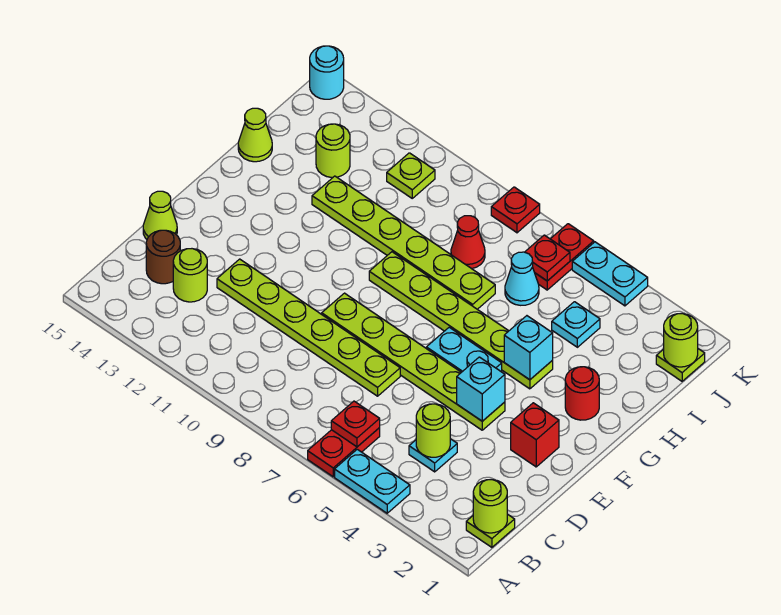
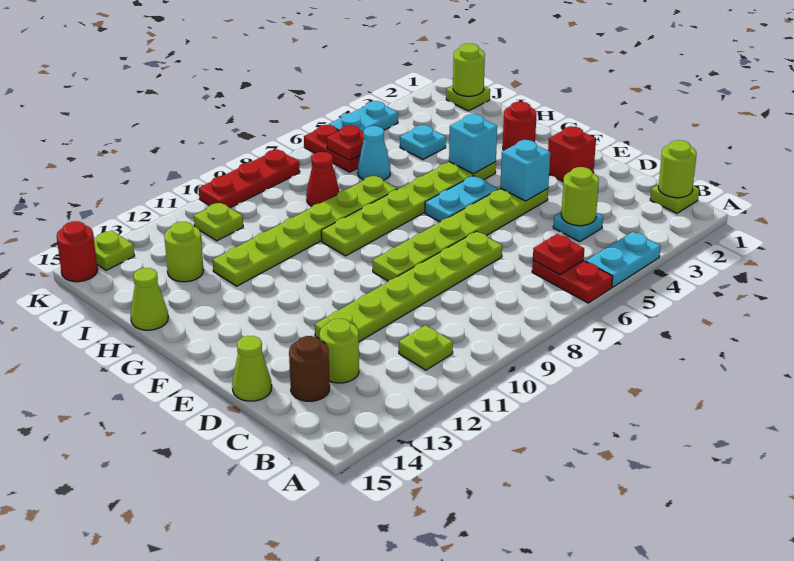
none -> lime plate B11 level 1
red plate K8 level 1 -> red plate K8:K10 level 1
none -> lime plate K14 level 1
cyan round brick K15 level 1 -> red round brick K15 level 1

